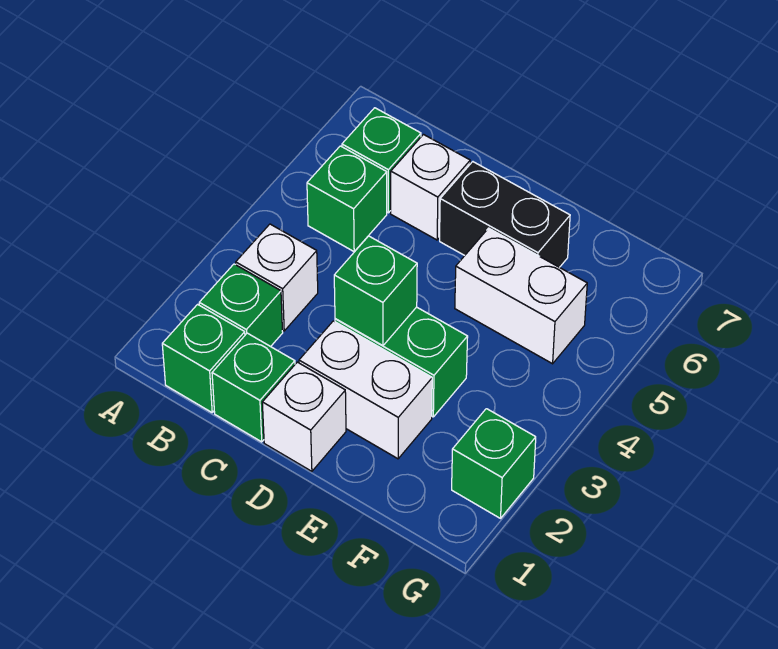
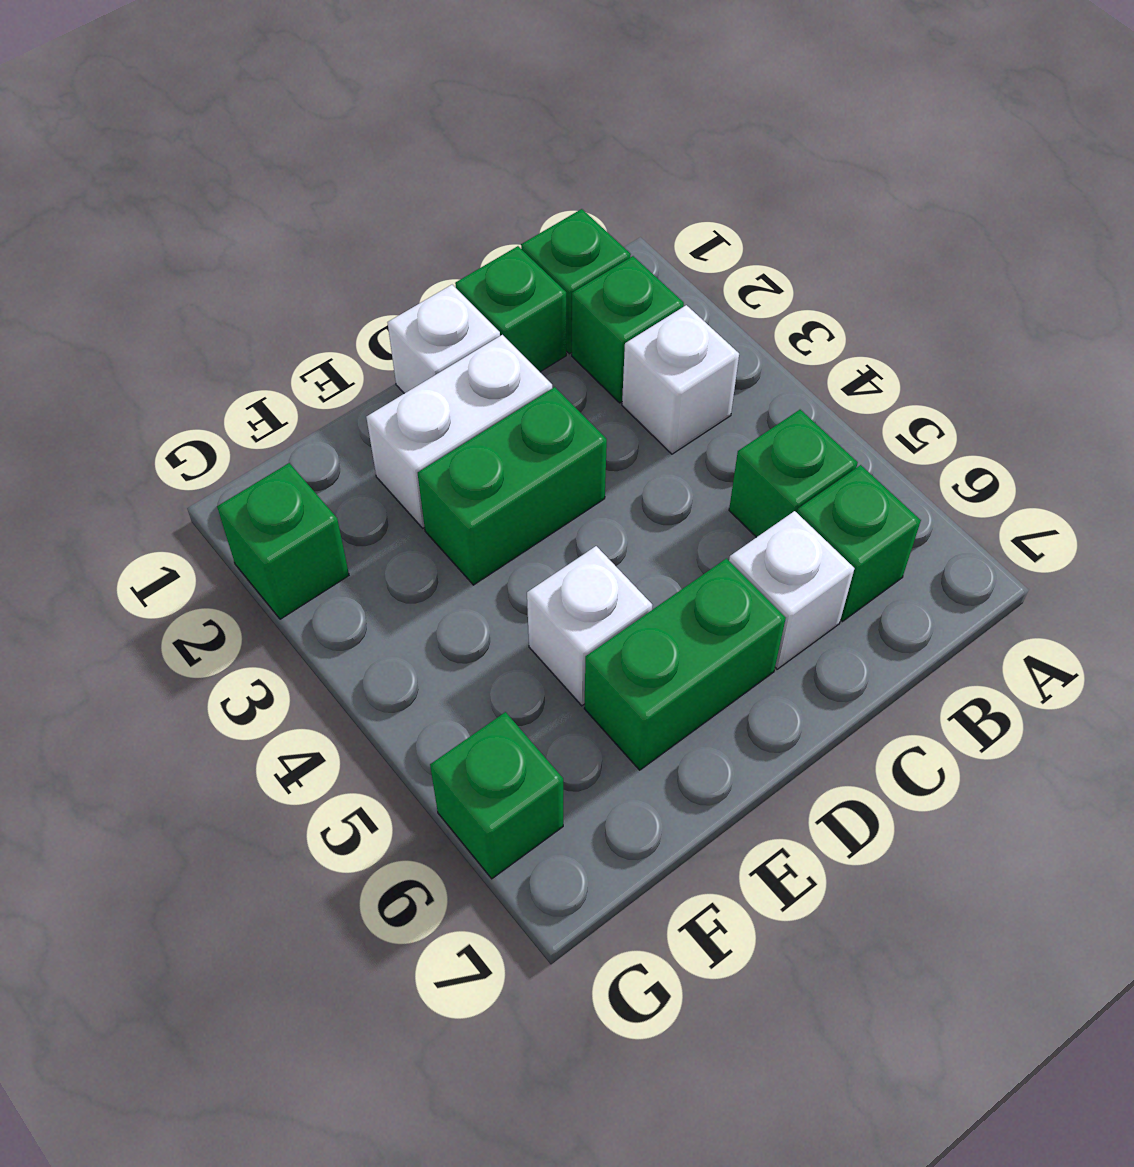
green brick D3 level 2 -> green brick G6 level 1
black brick D6:E6 level 1 -> green brick D6:E6 level 1
white brick E5:F5 level 1 -> white brick E5 level 1

